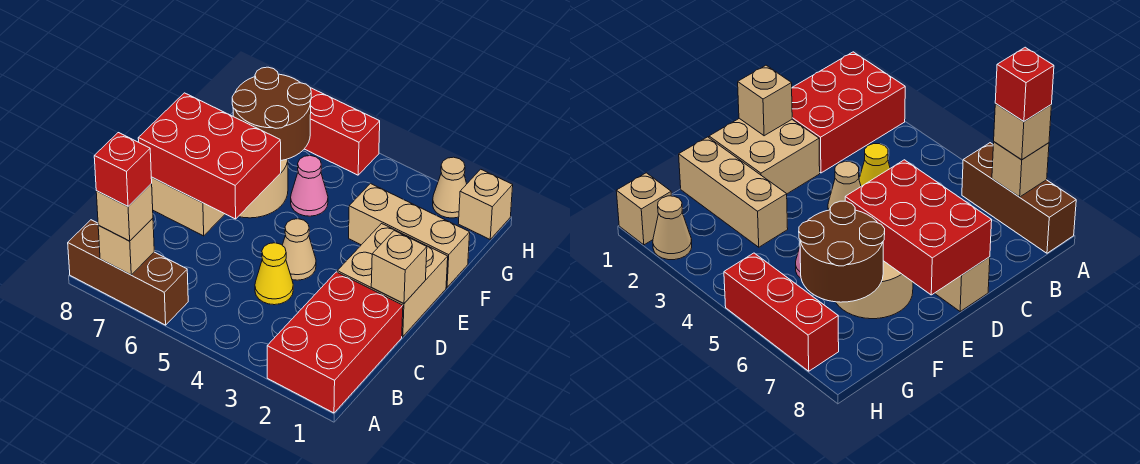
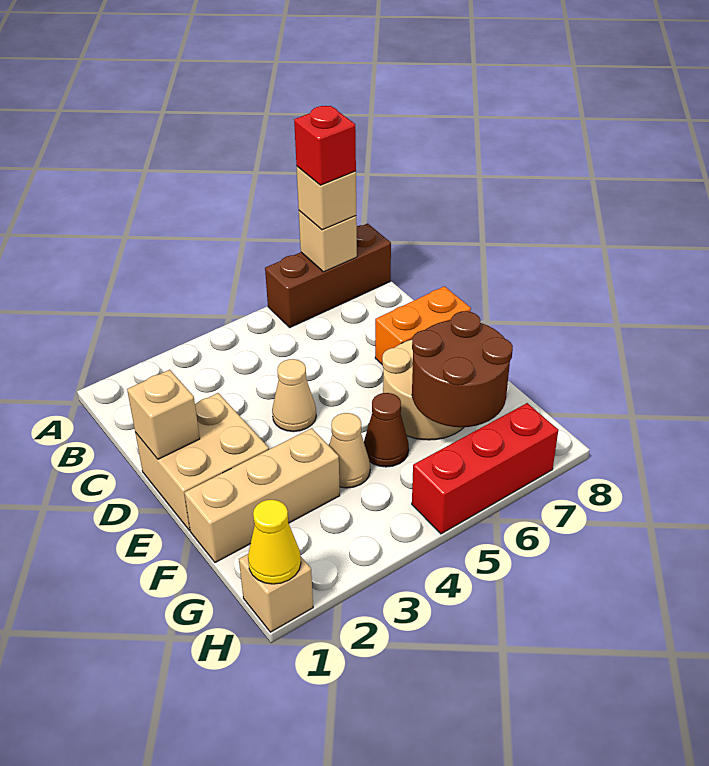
red brick A1:C2 level 1 -> none
yellow cone C4 level 1 -> yellow cone H1 level 2
red brick D6:E8 level 2 -> none
tan brick D7:D8 level 1 -> orange brick D7:D8 level 1
pink cone F5 level 1 -> brown cone F5 level 1
tan cone H2 level 1 -> tan cone F4 level 1

